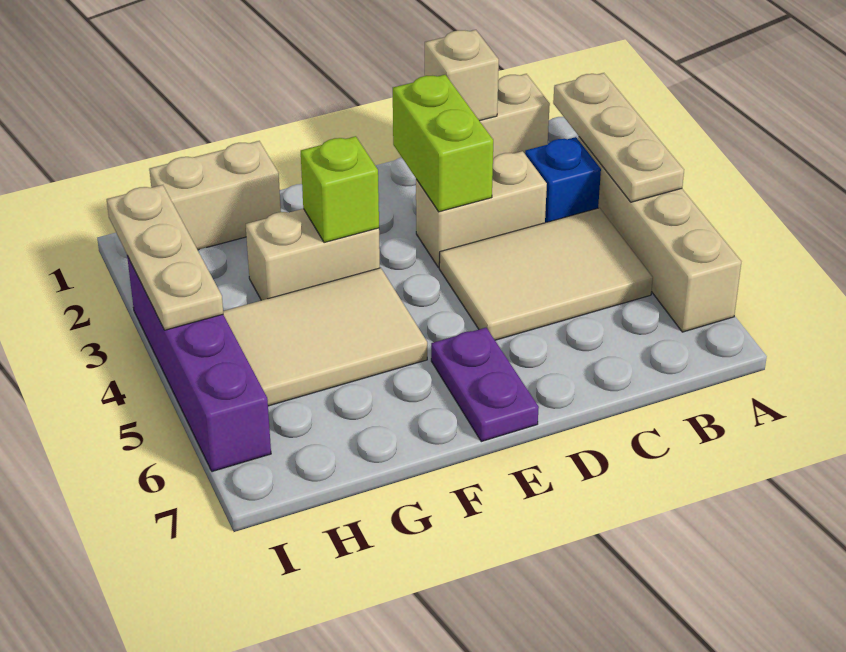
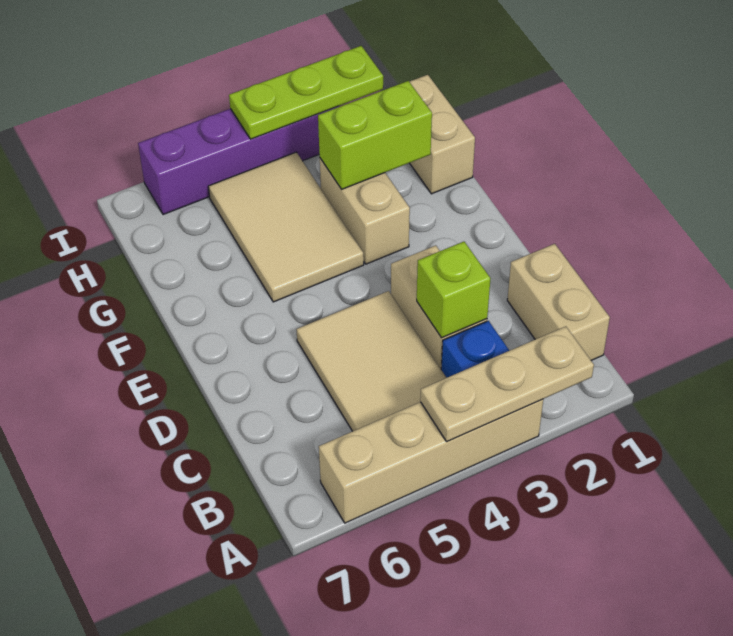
tan brick C1 level 2 -> none
lime brick D2:D3 level 2 -> lime brick G2:G3 level 2
purple plate E6:E7 level 1 -> none
lime brick F3 level 2 -> lime brick C3 level 2
tan plate I2:I4 level 2 -> lime plate I2:I4 level 2

